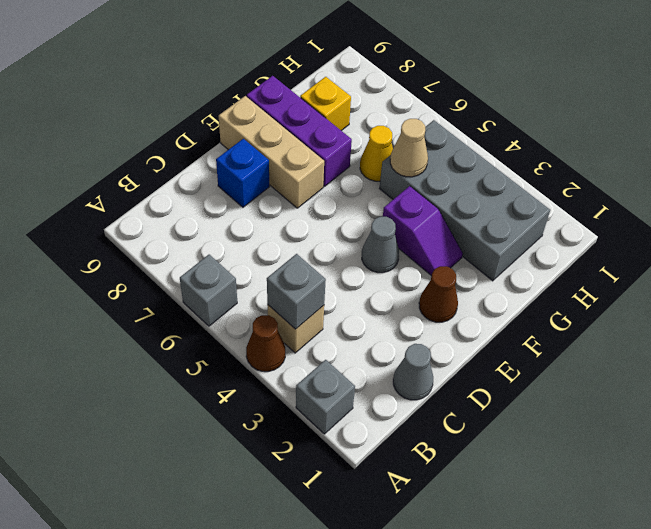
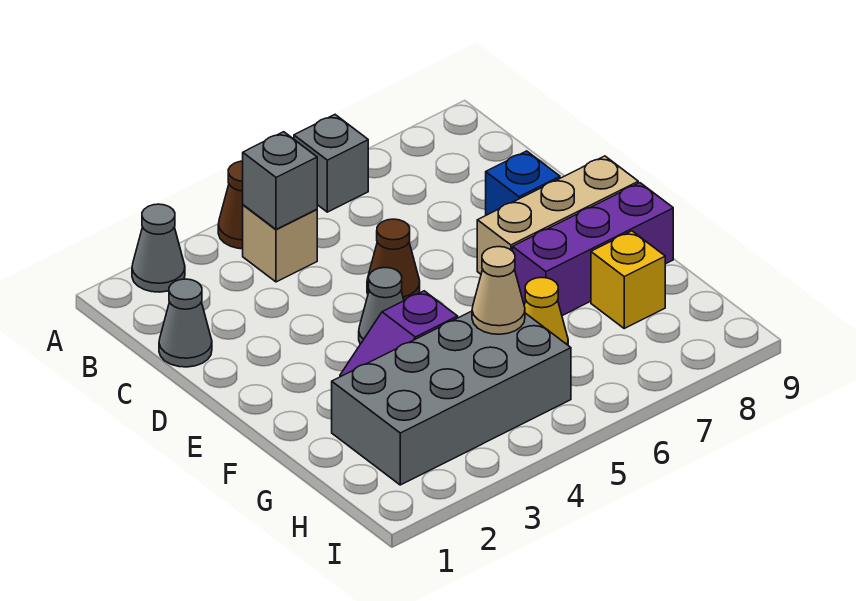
grey brick A2 level 1 -> grey cone A2 level 1
brown cone E2 level 1 -> brown cone D5 level 1

